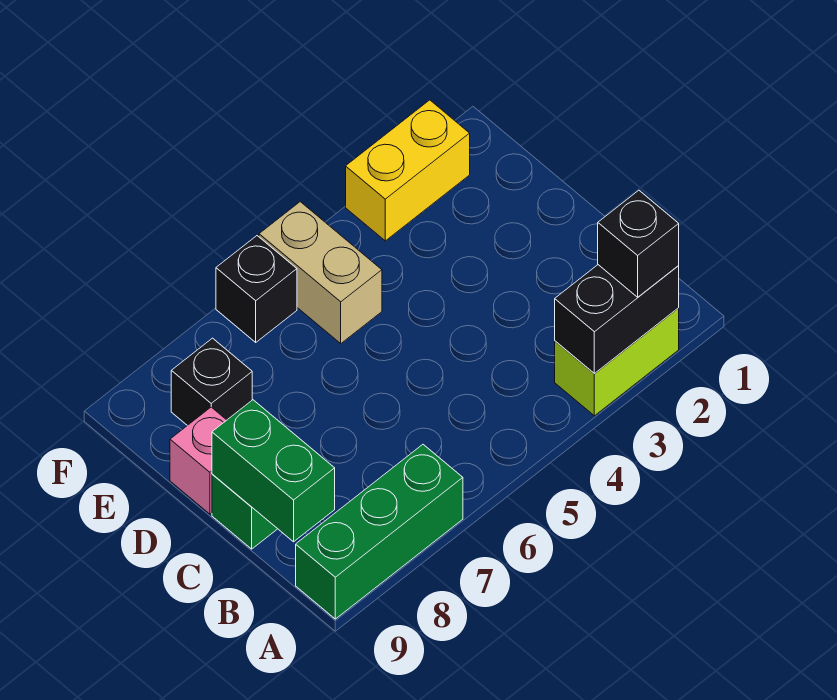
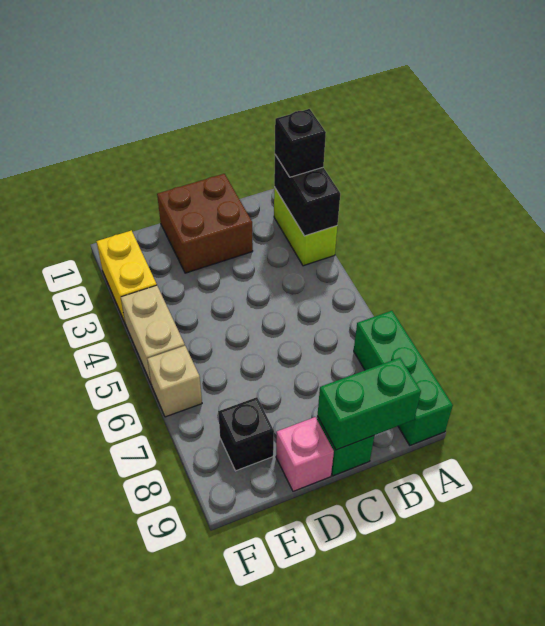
none -> brown brick C1:D2 level 1
tan brick E5:F5 level 1 -> tan brick F4:F5 level 1
black brick F6 level 1 -> tan brick F6 level 1

